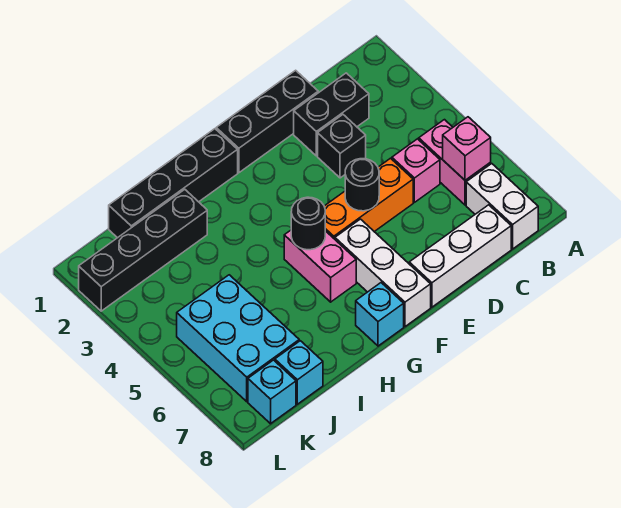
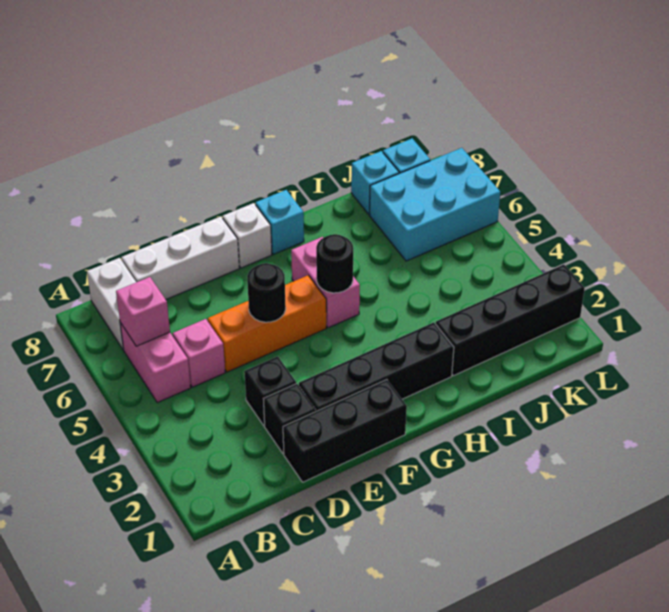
black brick C2:D2 level 1 -> black brick D2 level 1
white brick F6:F8 level 1 -> white brick F8 level 1
black brick G1:J1 level 1 -> black brick E2:H2 level 1
cyan brick J5:K7 level 1 -> cyan brick J6:L7 level 1

